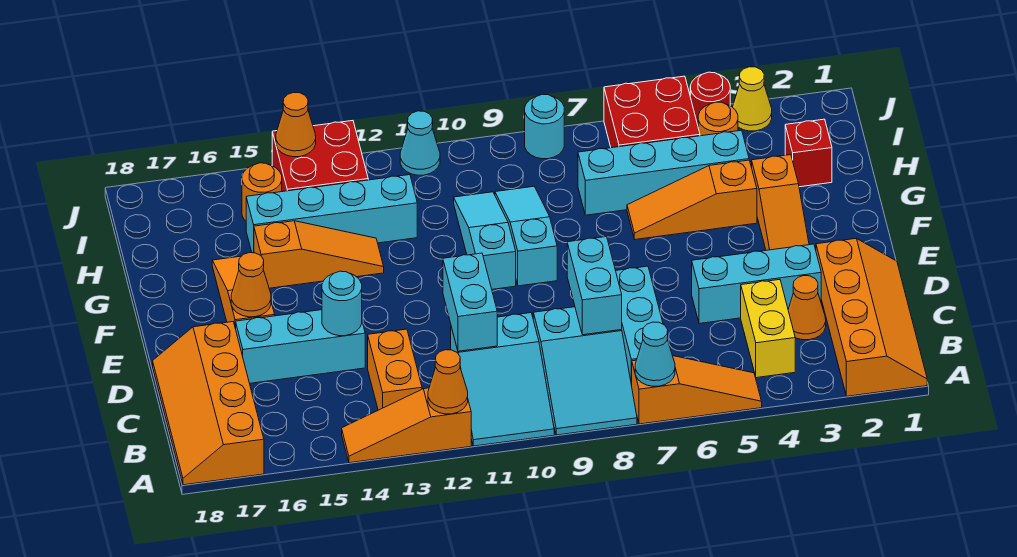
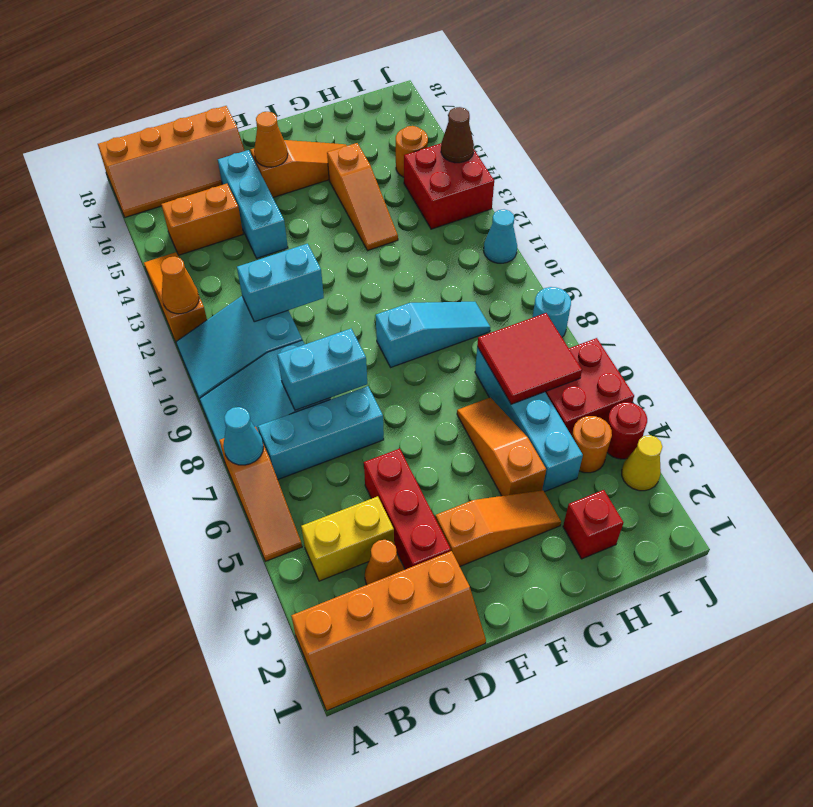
orange slope A17:D18 level 1 top 17 -> orange slope A17:D18 level 1 top 18
orange brick B13:C13 level 1 -> orange brick B15:C15 level 1
cyan brick D3:D5 level 1 -> red brick D3:D5 level 1
cyan round brick D14 level 2 -> none
orange slope E3:G3 level 1 top G -> orange slope E3:G3 level 1 top E
cyan slope F10:H10 level 1 top F -> none
none -> red tile H6:I7 level 2
cyan brick H12:H15 level 1 -> none
orange cone J14 level 2 -> brown cone J14 level 2

